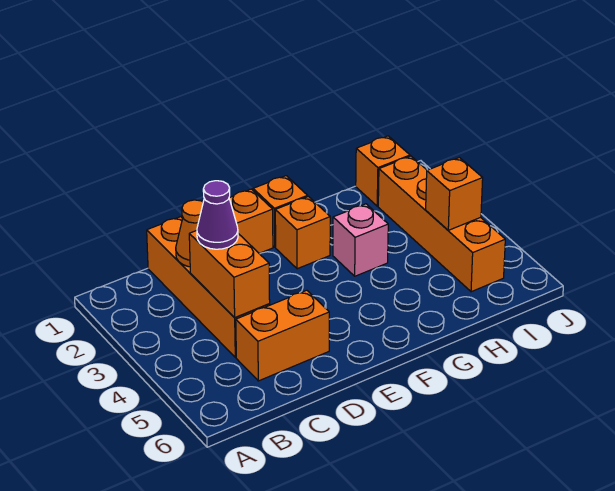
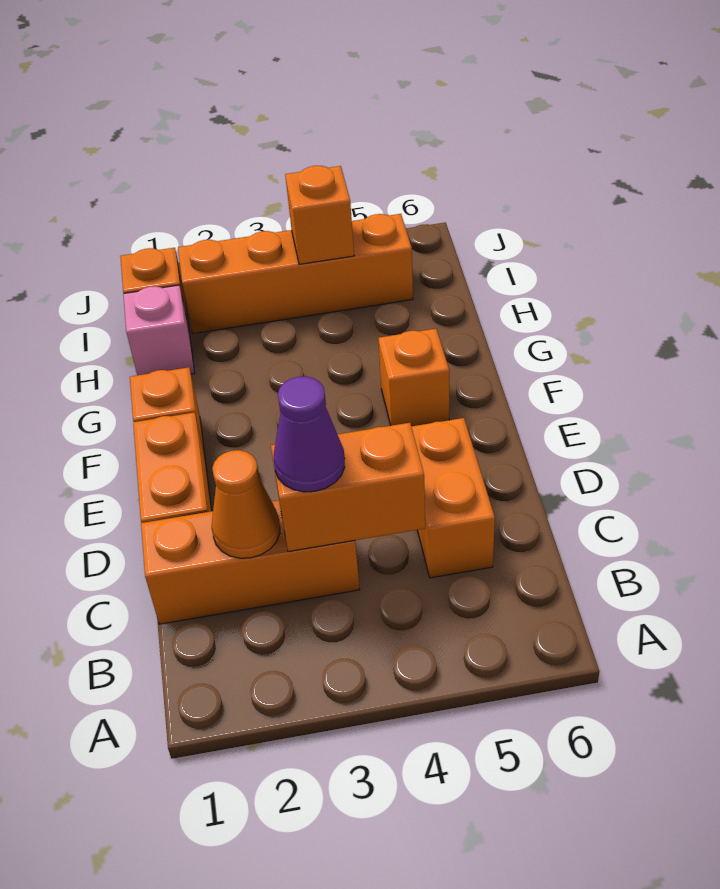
orange brick C1:C4 level 1 -> orange brick C1:C3 level 1
orange brick F2 level 1 -> orange brick F5 level 1
pink brick G3 level 1 -> pink brick H1 level 1

